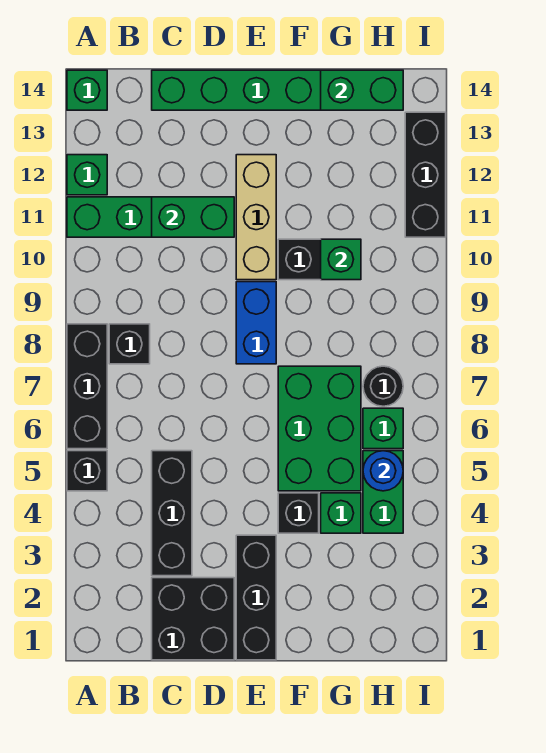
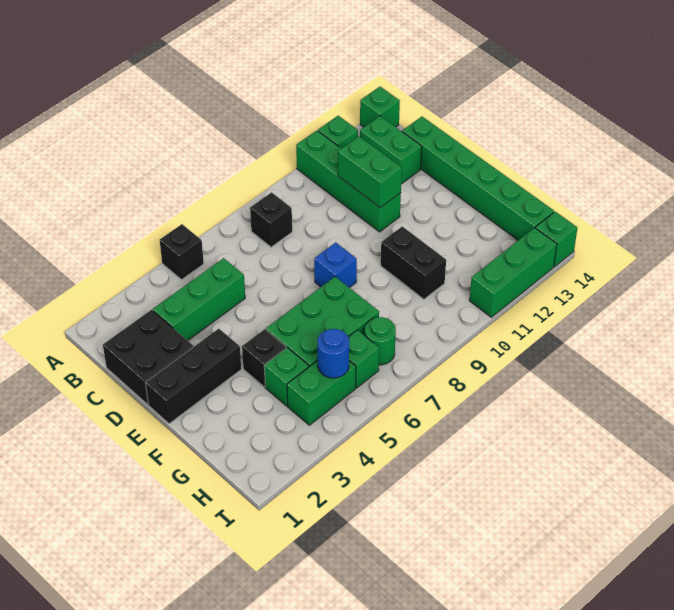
black brick A6:A8 level 1 -> none
black brick C3:C5 level 1 -> green brick C3:C5 level 1
blue brick E8:E9 level 1 -> blue brick E8 level 1
tan brick E10:E12 level 1 -> none
green brick G10 level 2 -> green brick I14 level 1
green brick G14:H14 level 2 -> green brick B13:C13 level 1
black round brick H7 level 1 -> green round brick H7 level 1
black brick I11:I13 level 1 -> green brick I11:I13 level 1

